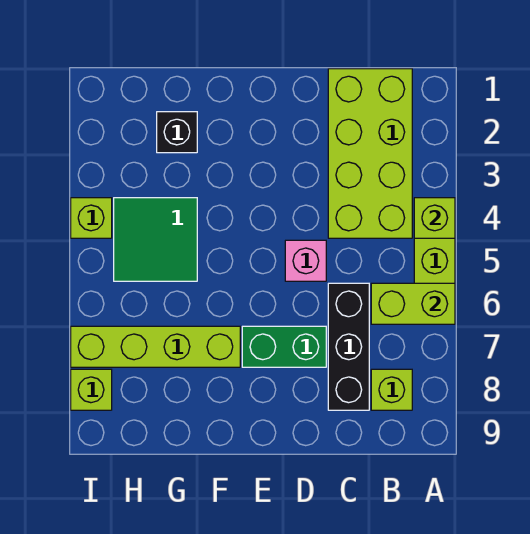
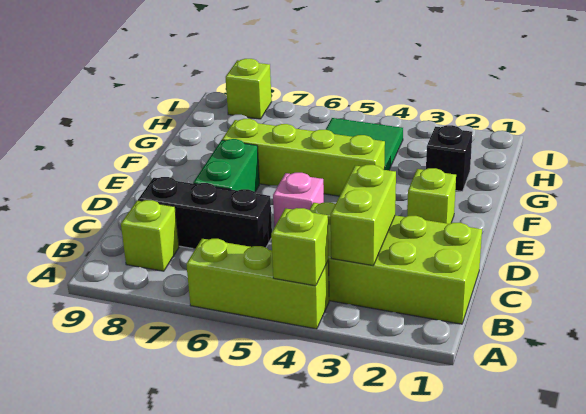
lime brick A6:B6 level 2 -> lime brick B3:C3 level 2
lime brick F7:I7 level 1 -> lime brick F4:F7 level 1
lime brick I4 level 1 -> lime brick E2 level 1

